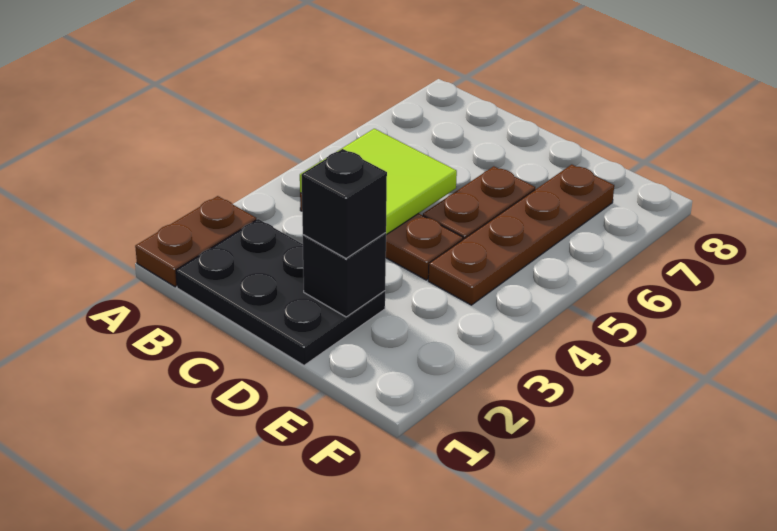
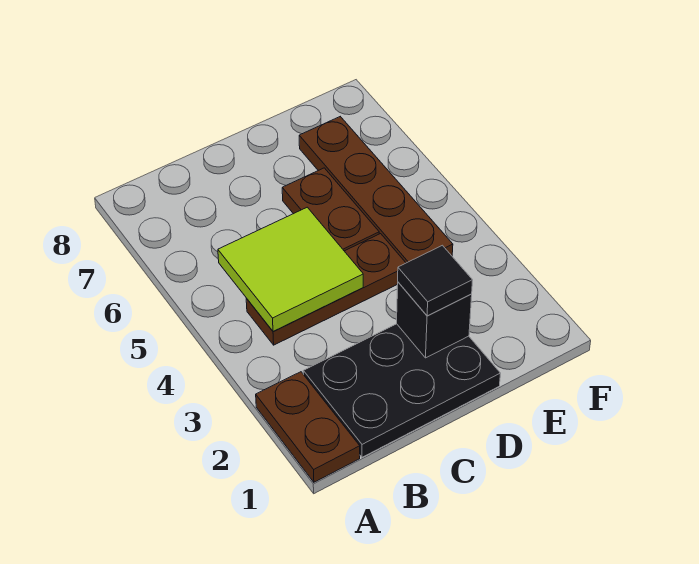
black brick D2 level 3 -> black tile D2 level 3

